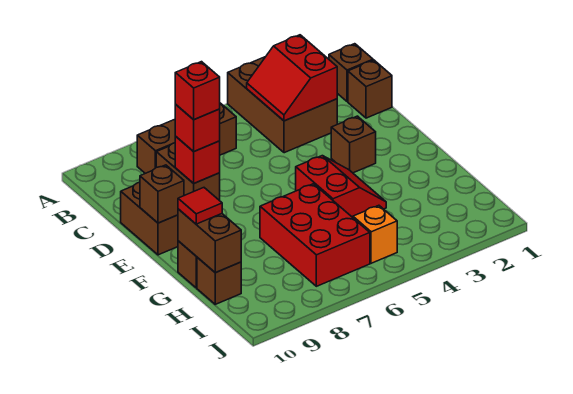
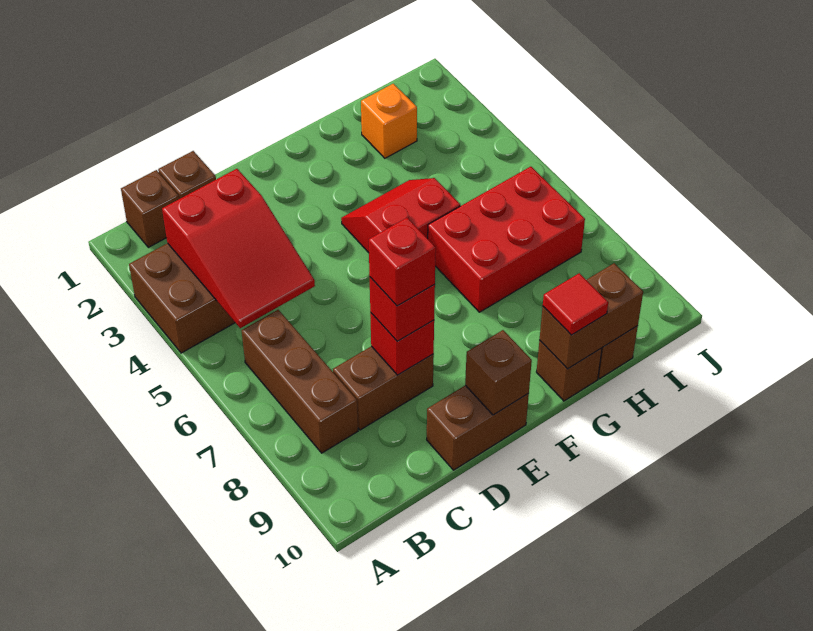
red slope B3:C4 level 2 top 3 -> red slope B3:C5 level 2 top 3
brown brick E3 level 1 -> none
orange brick I5 level 1 -> orange brick H2 level 1

